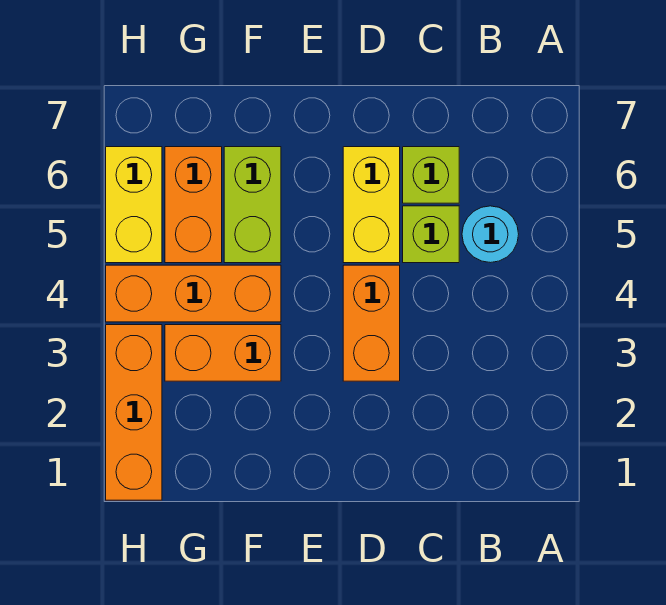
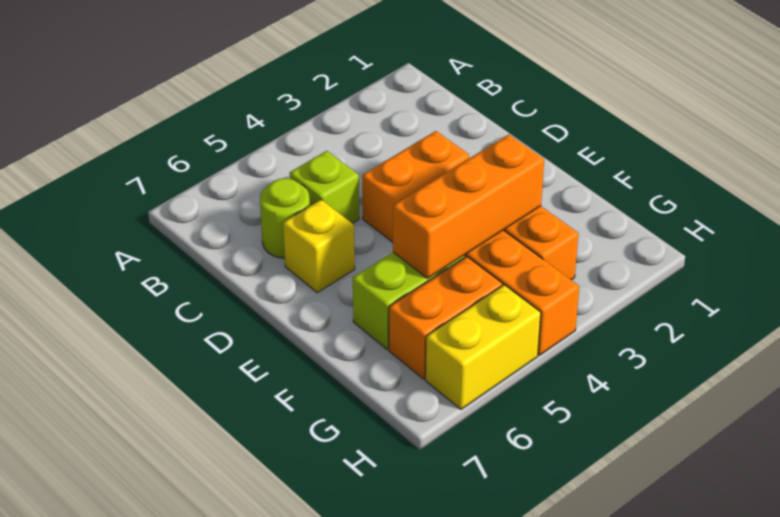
cyan round brick B5 level 1 -> none
lime brick C6 level 1 -> lime round brick C6 level 1
yellow brick D5:D6 level 1 -> yellow brick D6 level 1
orange brick H1:H3 level 1 -> orange brick F3:F5 level 2

